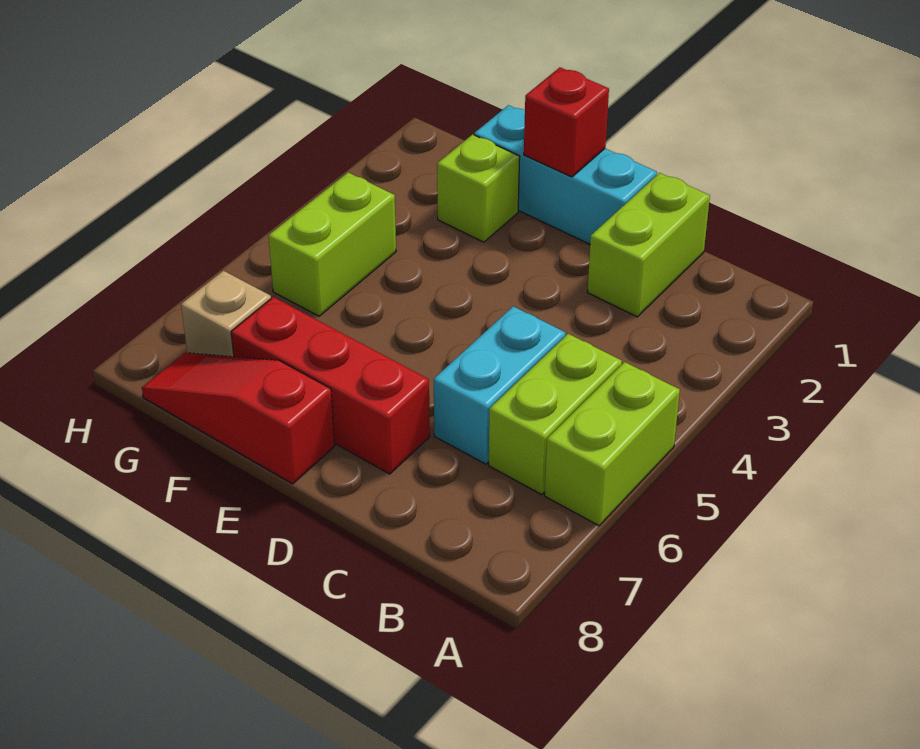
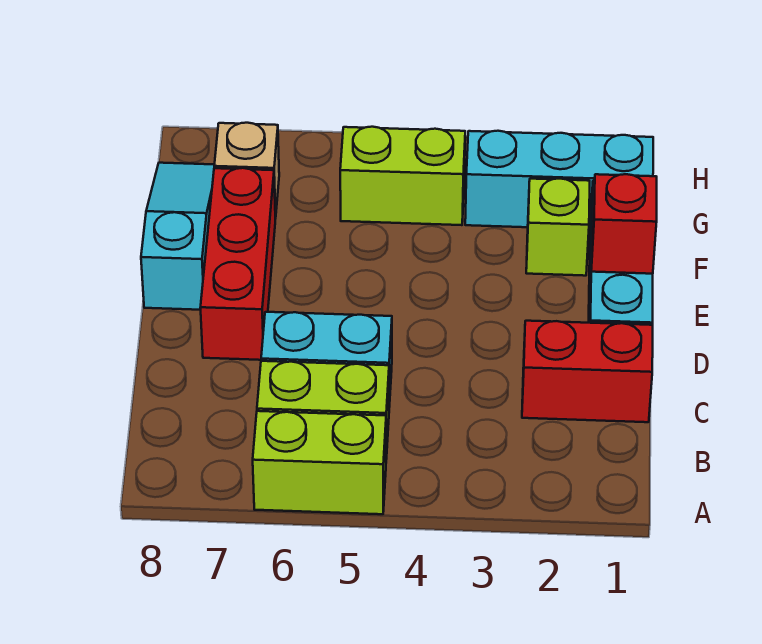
lime brick C1:C2 level 1 -> red brick C1:C2 level 1
red slope E8:G8 level 1 top E -> cyan slope E8:G8 level 1 top E
none -> cyan brick G1:G3 level 1

